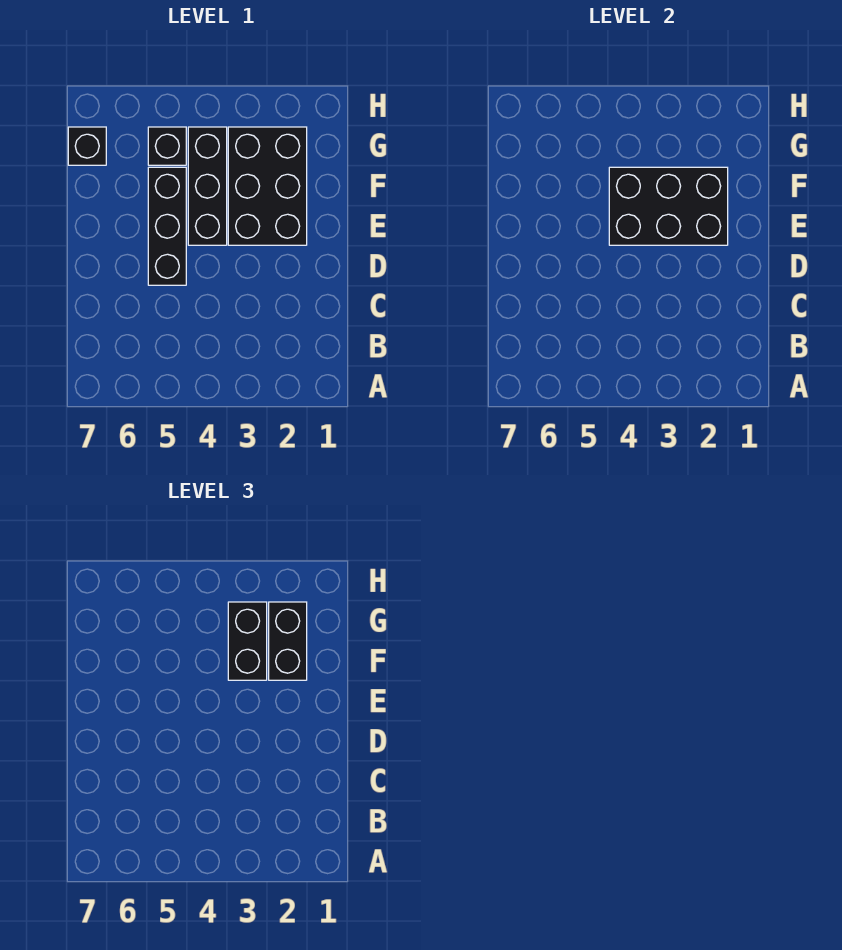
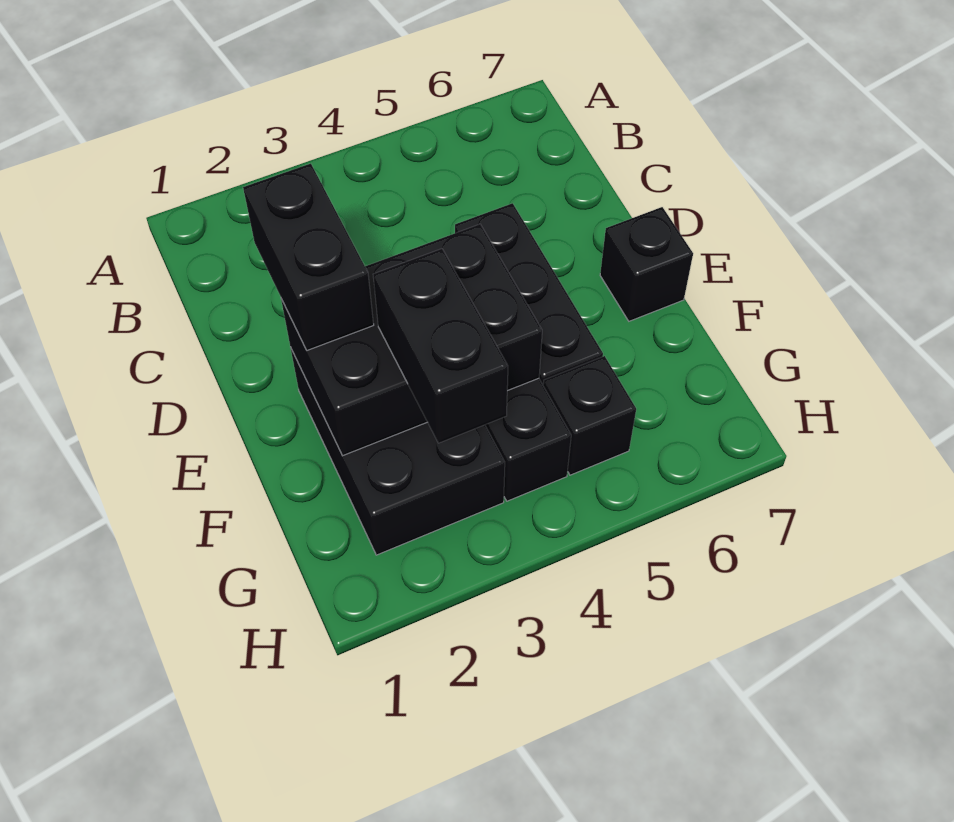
black brick F2:G2 level 3 -> black brick D2:E2 level 3
black brick G7 level 1 -> black brick E7 level 1

